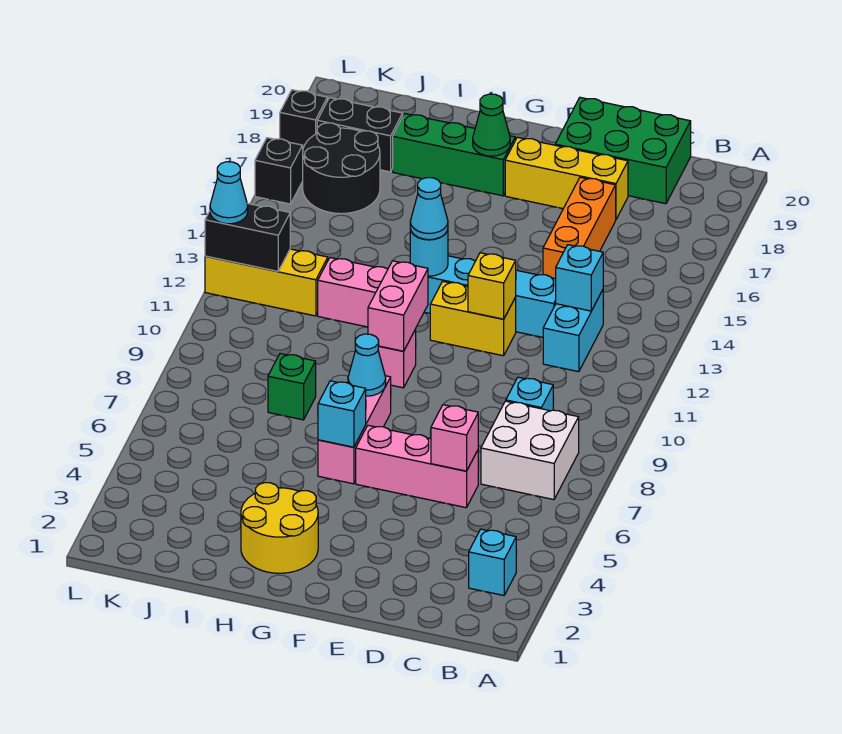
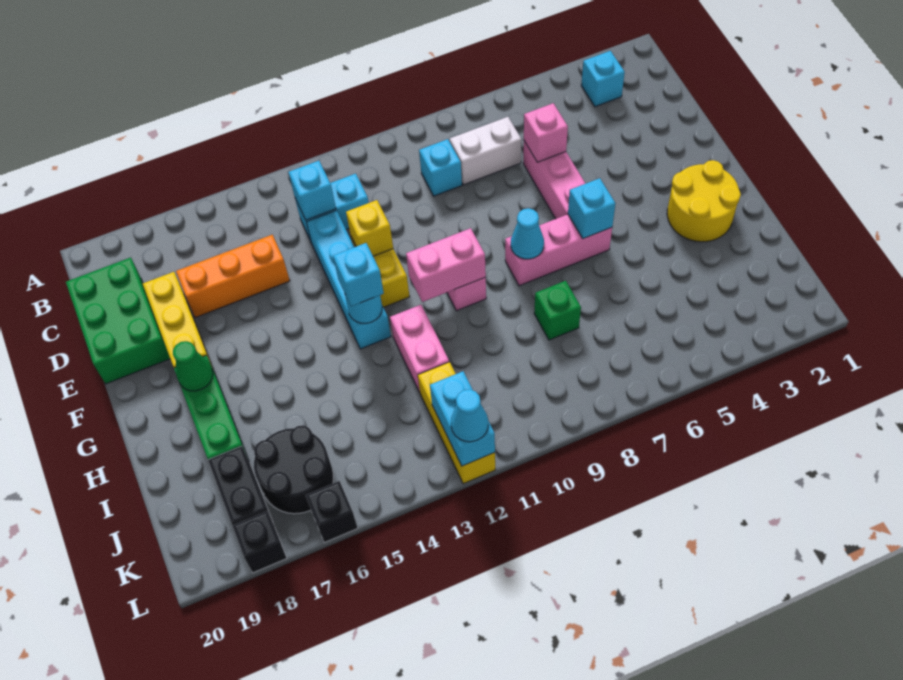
white brick B7:C8 level 1 -> white brick C7:C8 level 1
cyan cone G13 level 3 -> cyan brick G13 level 3
black brick K12:L12 level 2 -> cyan brick K12:L12 level 2

